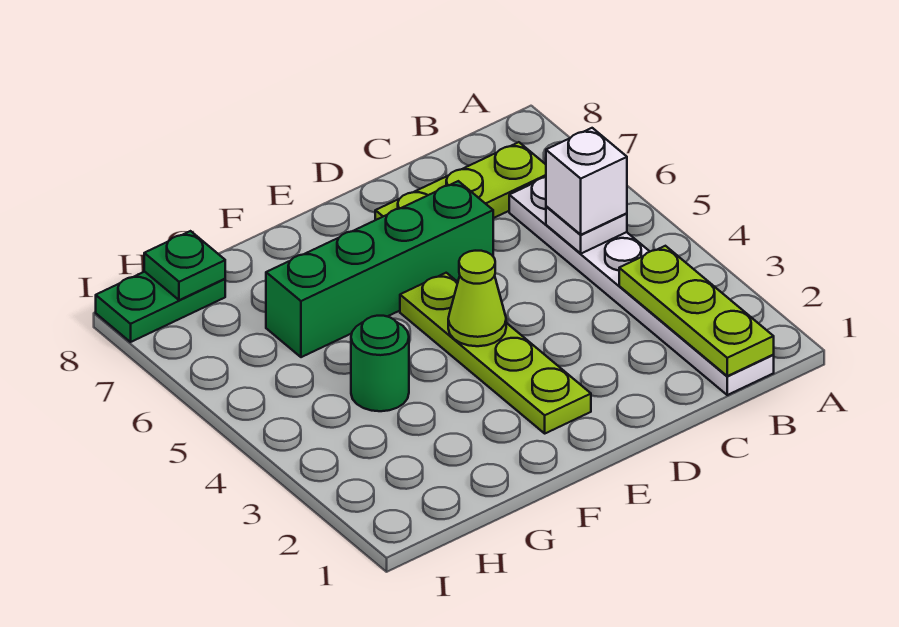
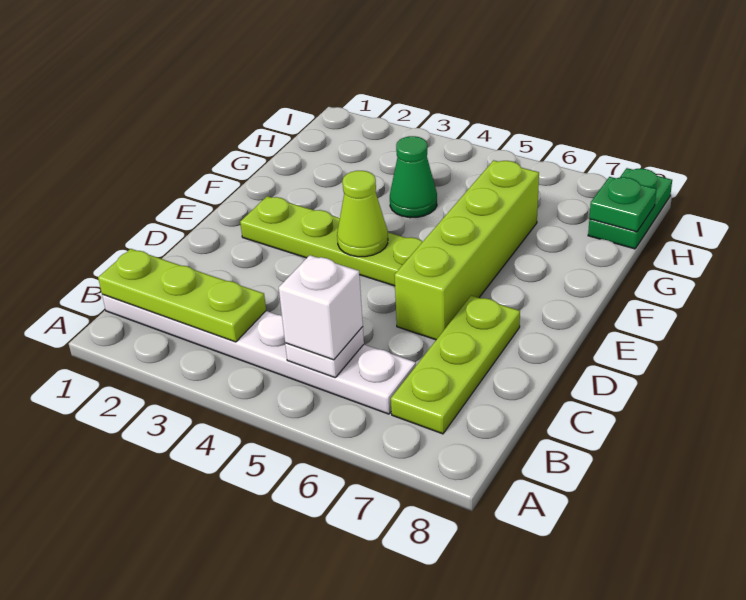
green brick D6:G6 level 1 -> lime brick D6:G6 level 1
green round brick G4 level 1 -> green cone G4 level 1

